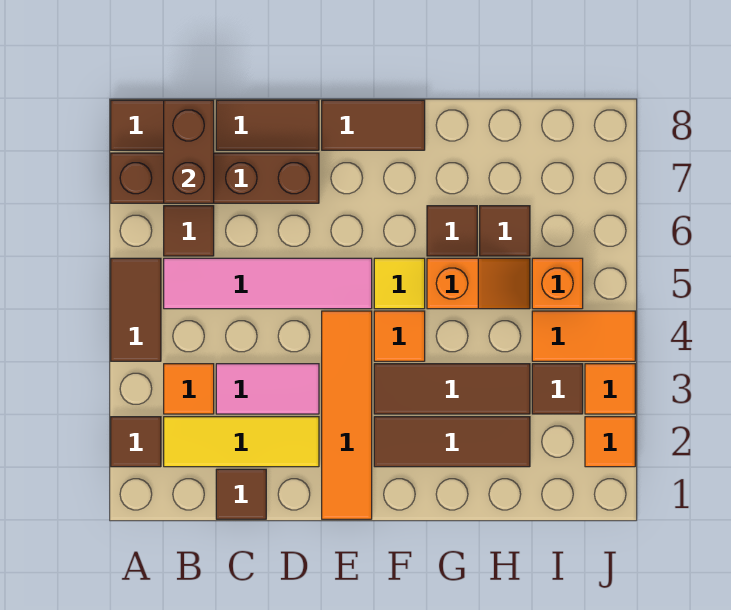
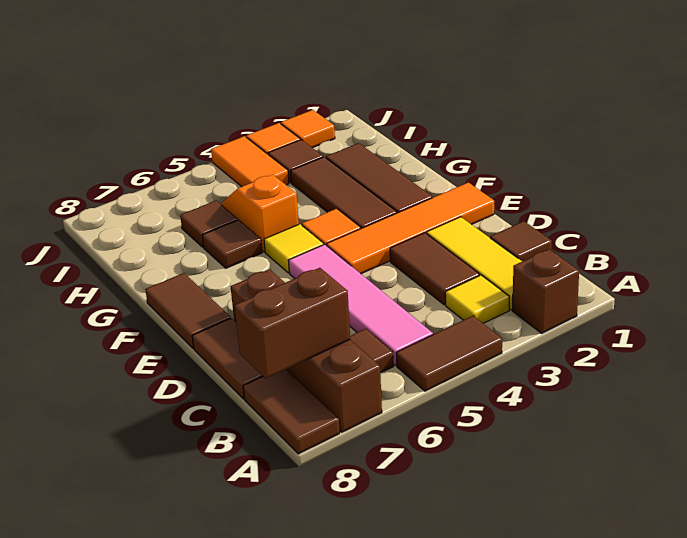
brown tile A2 level 1 -> brown brick A2 level 1
orange tile B3 level 1 -> yellow tile B3 level 1
pink tile C3:D3 level 1 -> brown tile C3:D3 level 1
orange brick I5 level 1 -> none

